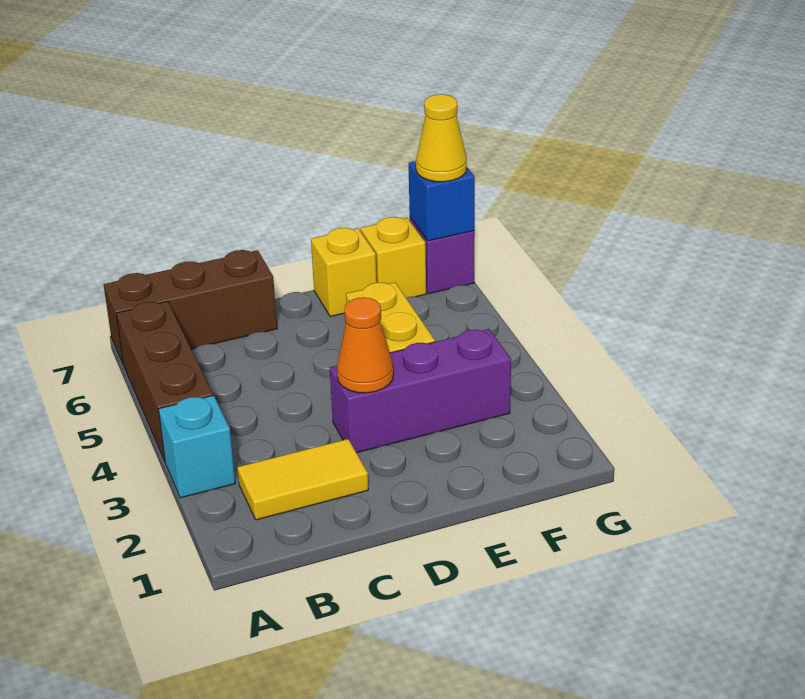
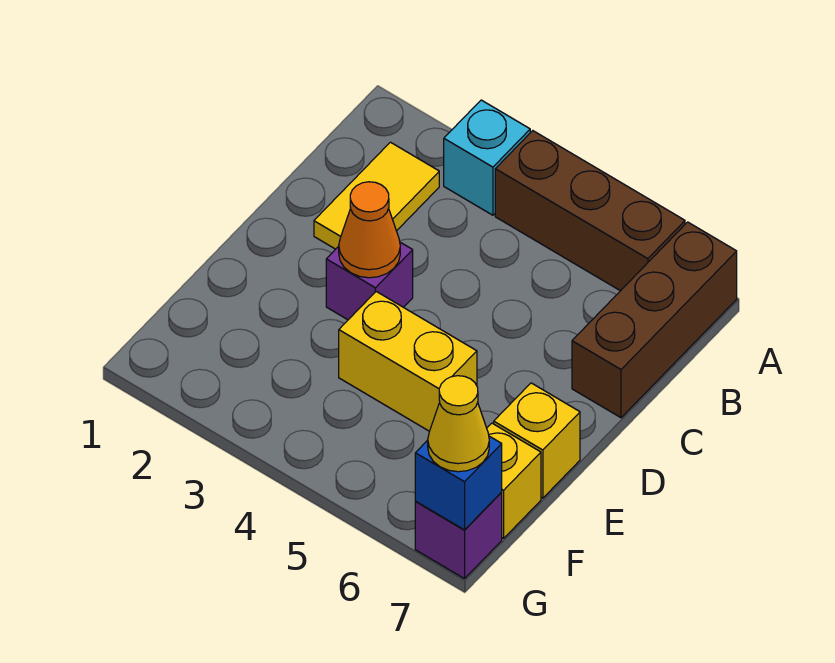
purple brick D3:F3 level 1 -> purple brick D3 level 1

